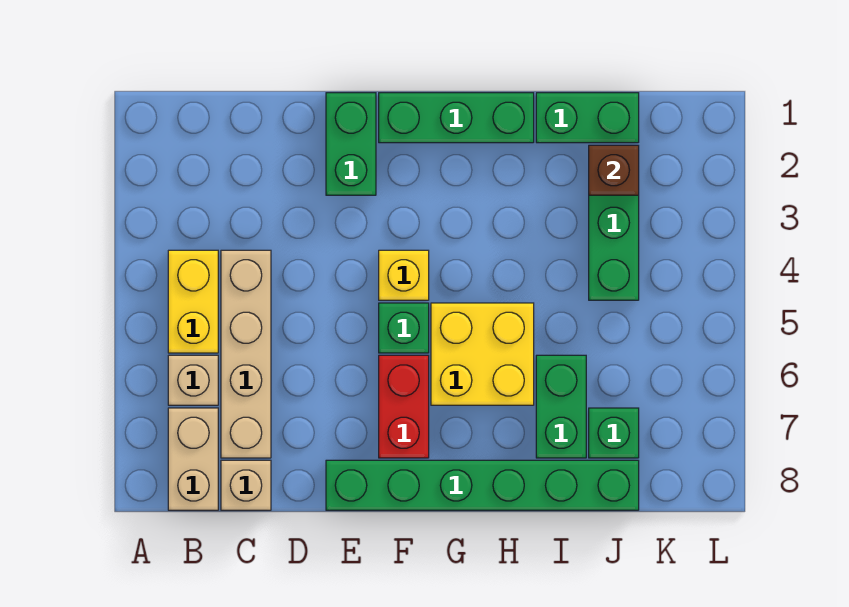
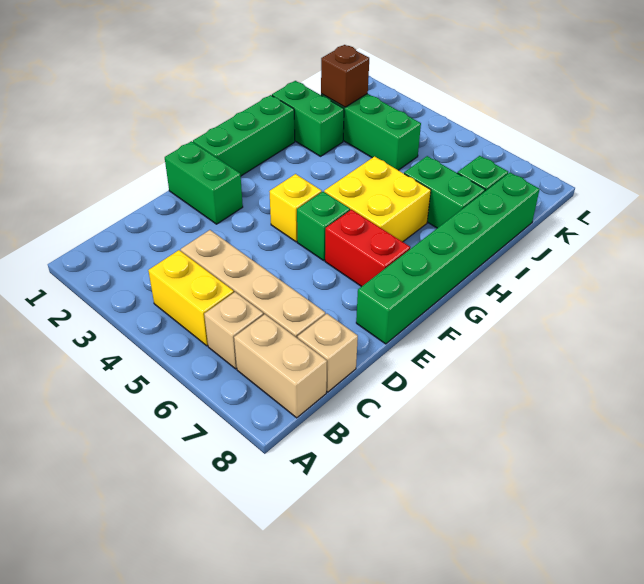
green brick I1:J1 level 1 -> green brick I1:I2 level 1

